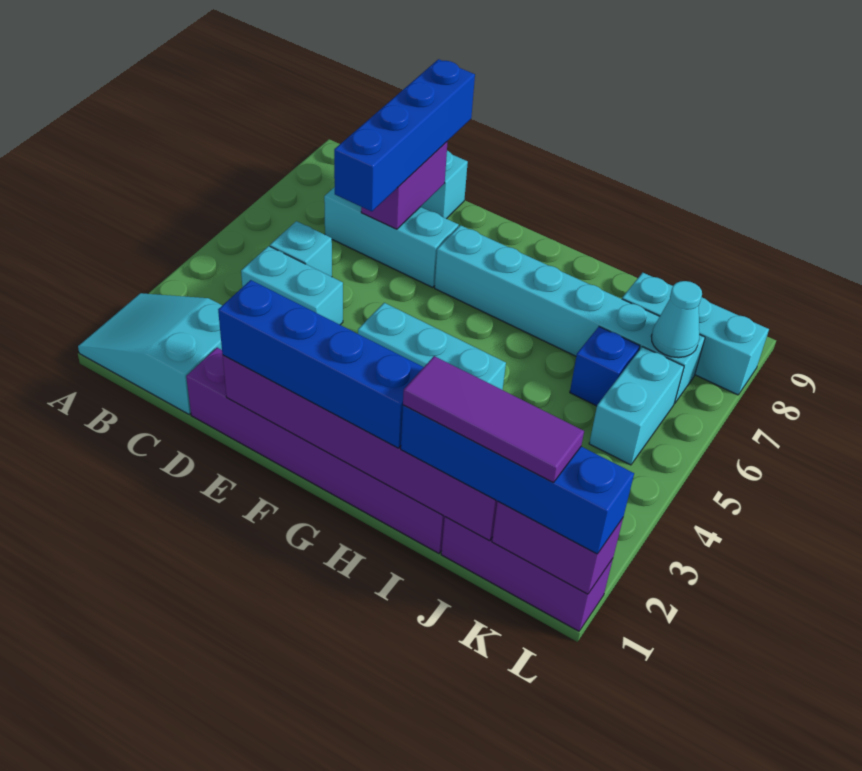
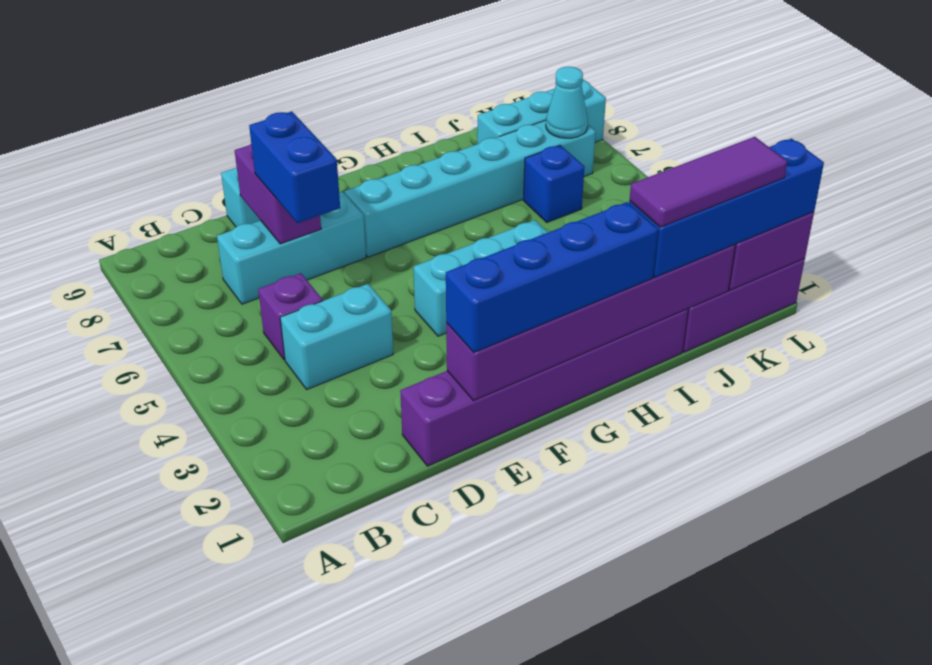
cyan slope A1:C2 level 1 top C -> none
cyan brick C5 level 1 -> purple brick C5 level 1
blue brick D6:D9 level 3 -> blue brick D6:D7 level 3
cyan brick K5:K6 level 1 -> none

